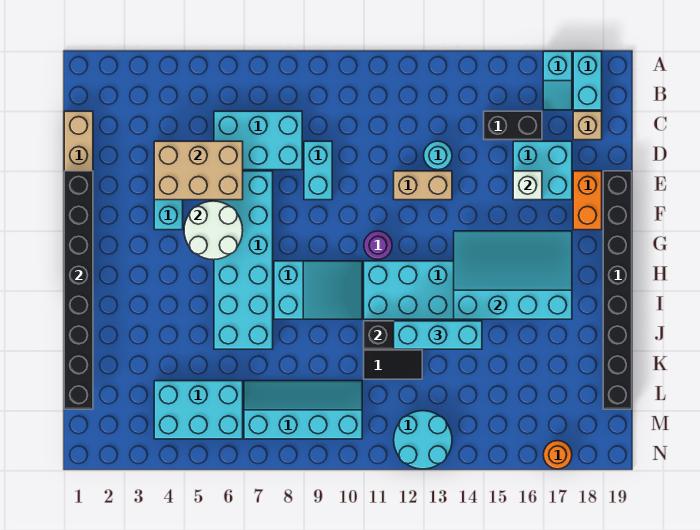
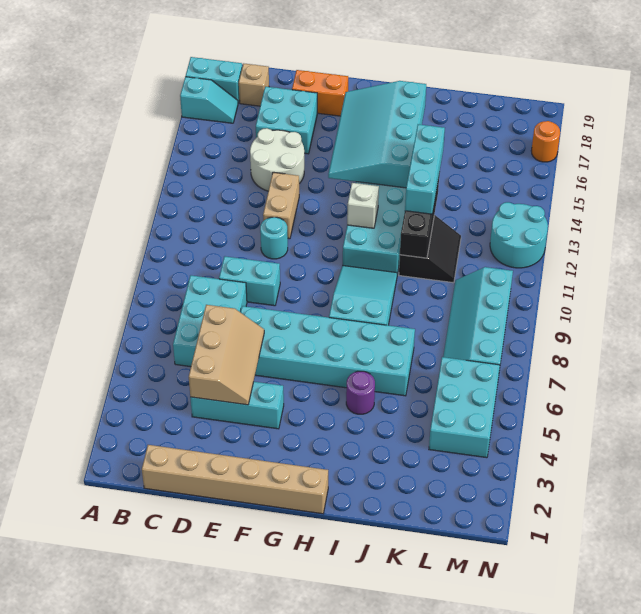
black brick C15:C16 level 1 -> none
tan brick D4:E6 level 2 -> tan slope D4:E6 level 2 top D
cyan round brick D13 level 1 -> cyan round brick E11 level 1
black brick E1:L1 level 2 -> none
white brick E16 level 2 -> white brick H12 level 2
black brick E19:L19 level 1 -> none
white round brick F5:G6 level 2 -> white round brick D14:E15 level 1
purple round brick G11 level 1 -> purple round brick I5 level 1

